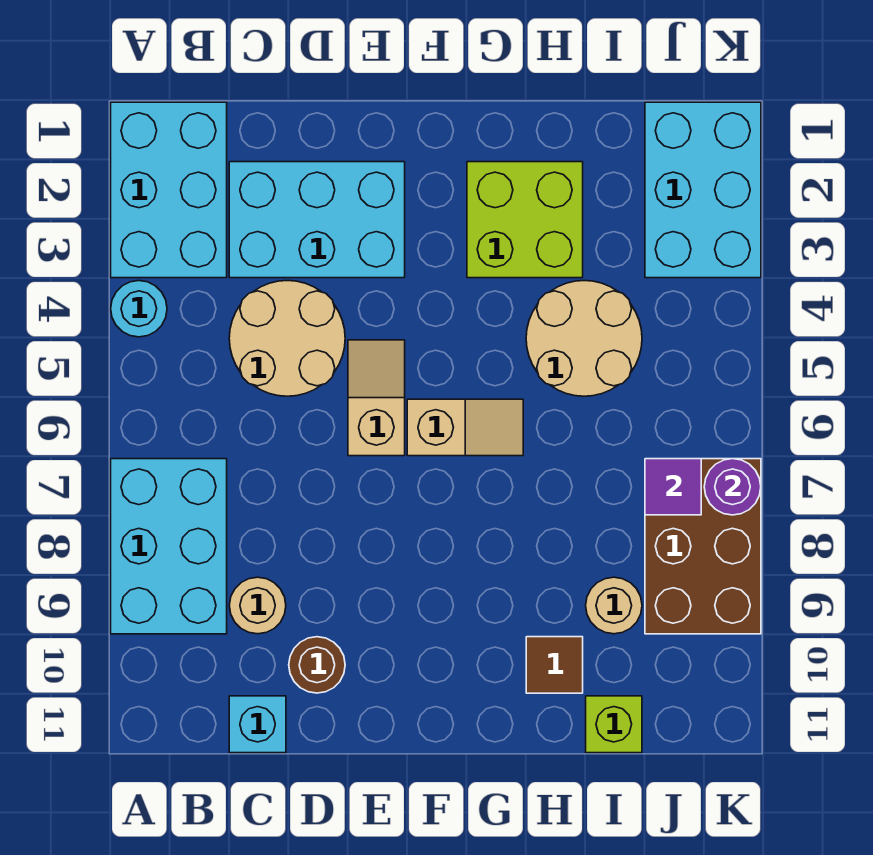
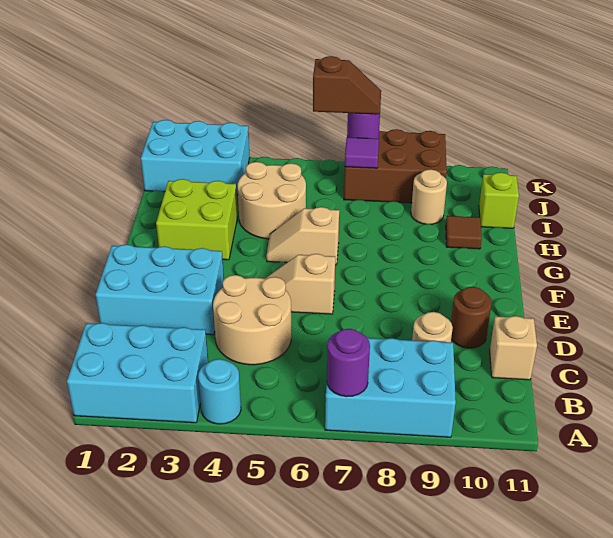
none -> purple round brick A7 level 2
cyan brick C2:E3 level 1 -> cyan brick D1:E3 level 1
cyan brick C11 level 1 -> tan brick C11 level 1
tan slope F6:G6 level 1 top F -> tan slope G5:G6 level 1 top 6
none -> brown slope K6:K7 level 3 top 6

